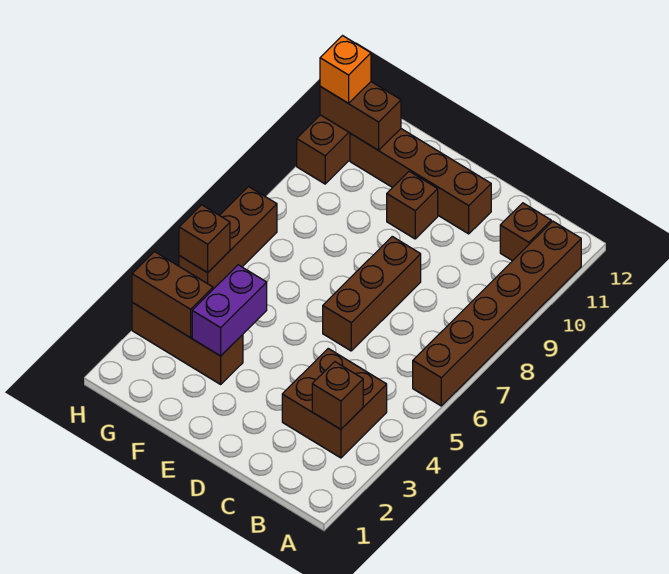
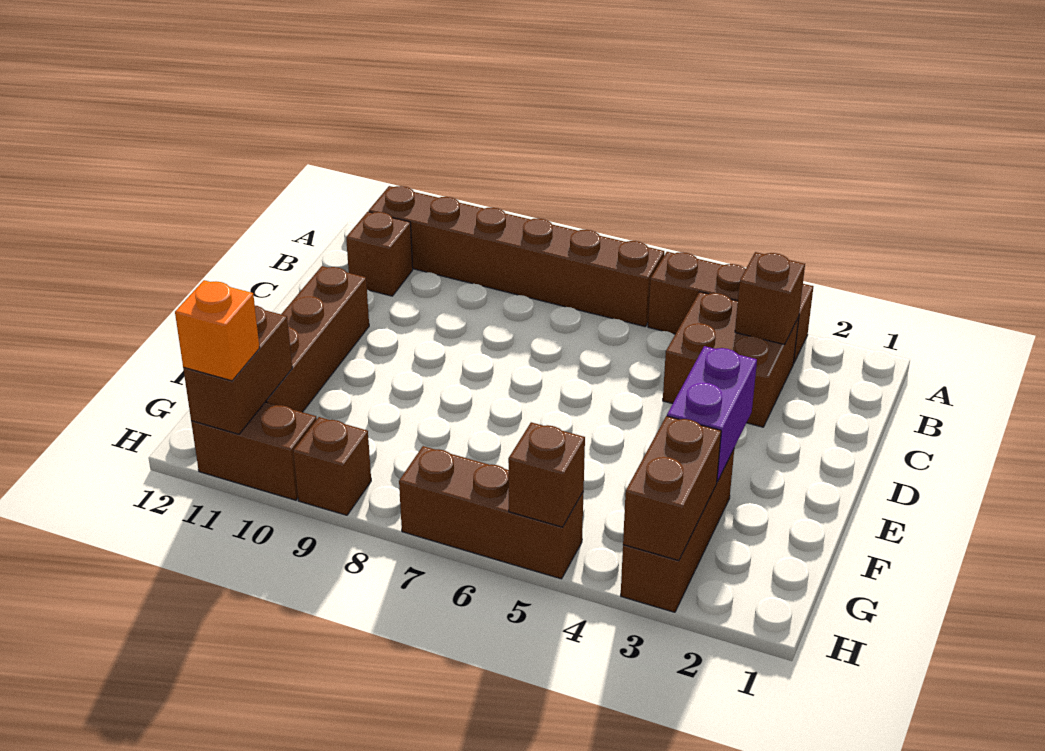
brown brick D6:D8 level 1 -> brown brick A3:A5 level 1
brown brick E10 level 1 -> brown brick H9 level 1
purple brick F3:F4 level 2 -> purple brick E3:F3 level 2

